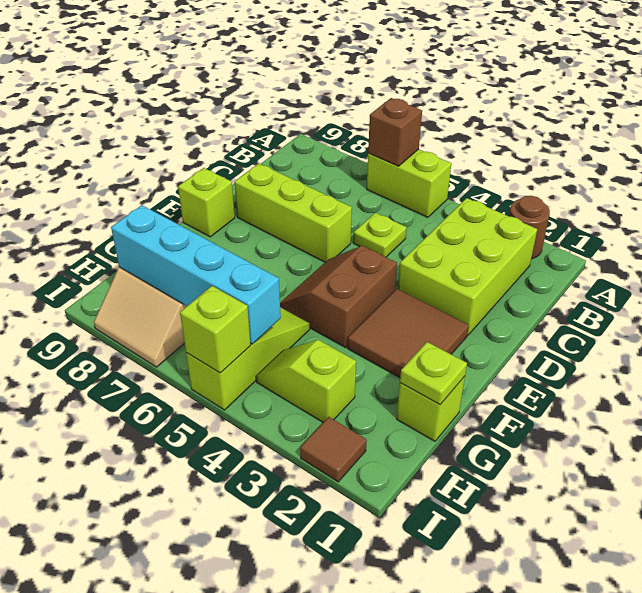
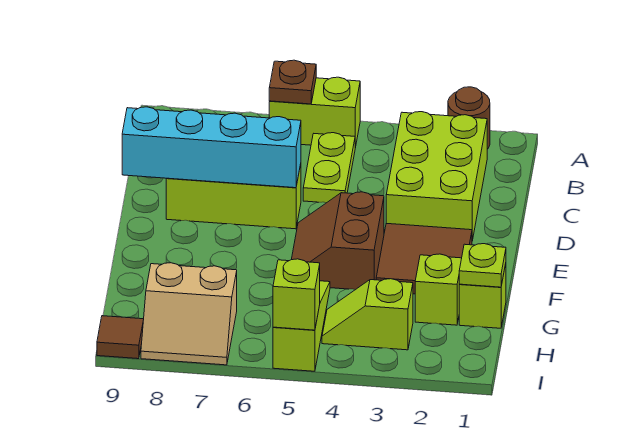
brown brick A6 level 2 -> brown plate A6 level 2
lime plate C5 level 1 -> lime plate B5:C5 level 1
lime brick E9 level 1 -> lime brick G2 level 1
cyan brick H5:H8 level 2 -> cyan brick D6:D9 level 2
brown tile I2 level 1 -> brown tile I9 level 1

